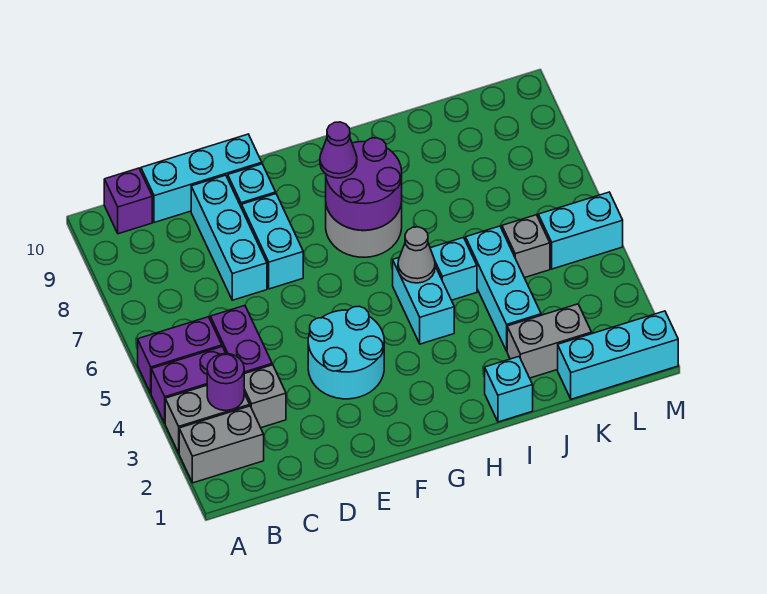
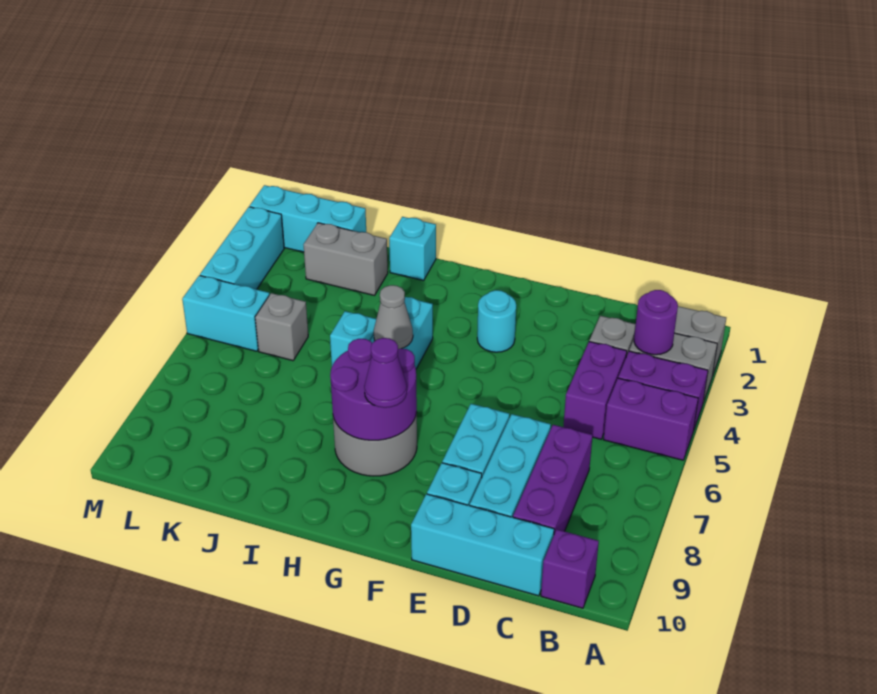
none -> purple brick C7:C9 level 1
cyan round brick E3:F4 level 1 -> cyan round brick F3 level 1
cyan brick J3:J5 level 1 -> cyan brick M2:M4 level 1

